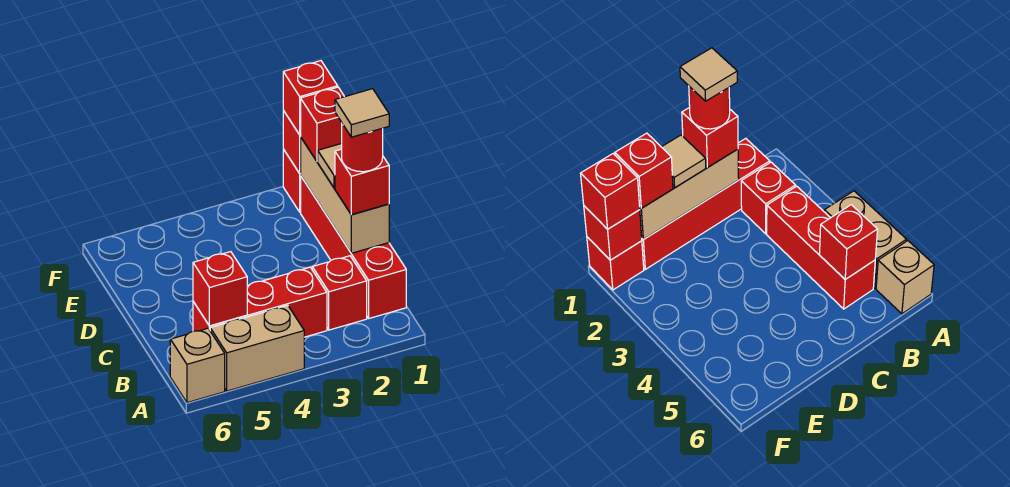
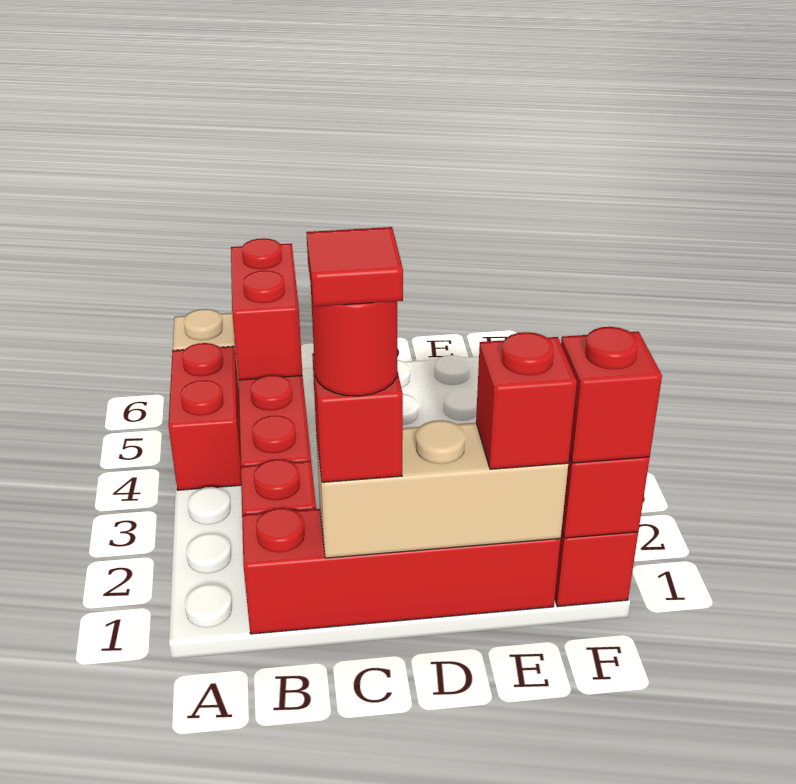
tan brick A4:A5 level 1 -> red brick A4:A5 level 1
red brick B5 level 2 -> red brick B5:B6 level 2
tan tile C1 level 5 -> red tile C1 level 5
tan tile D1 level 3 -> none

